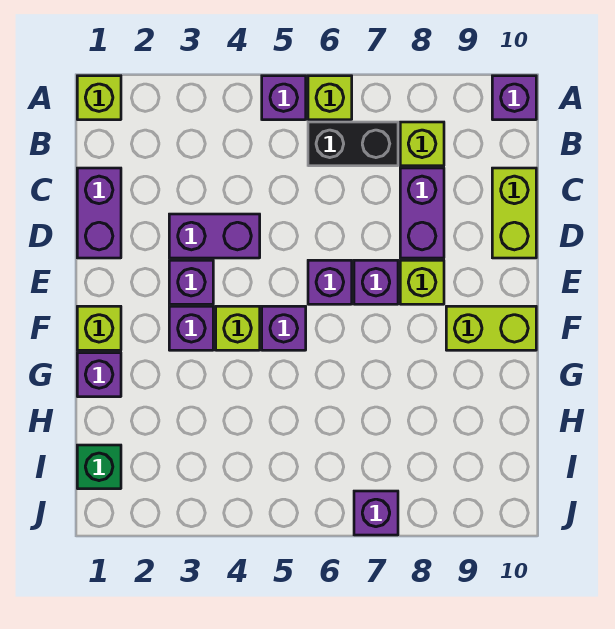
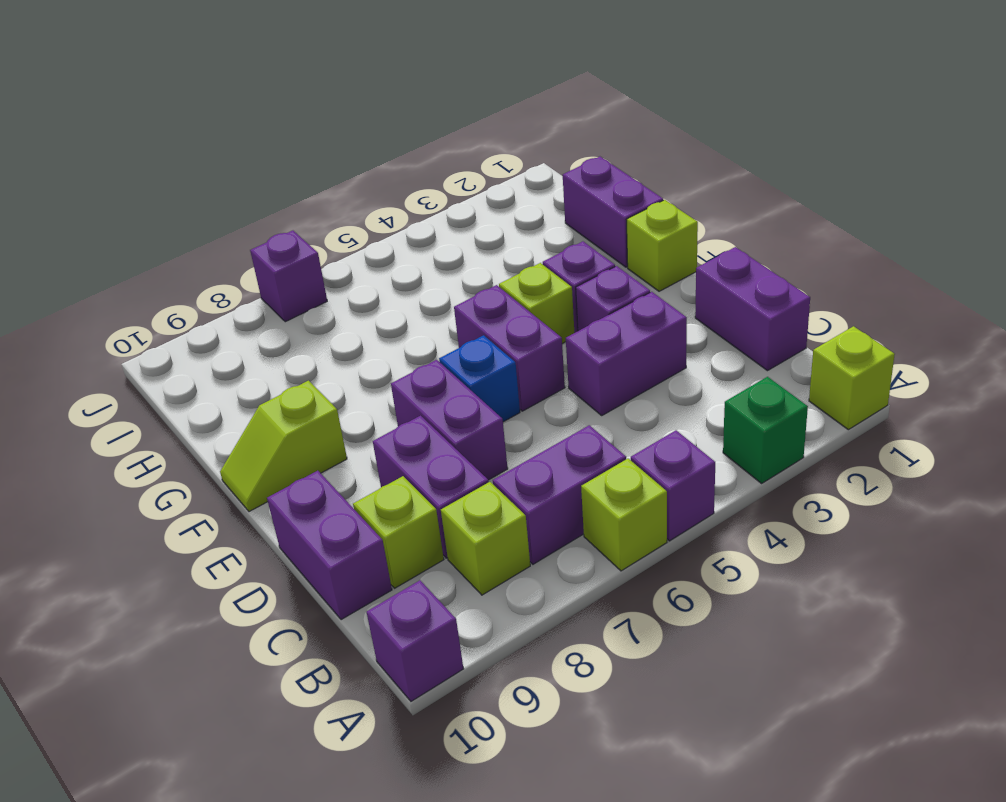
black brick B6:B7 level 1 -> purple brick B6:B7 level 1
lime brick C10:D10 level 1 -> purple brick C10:D10 level 1
purple brick E6 level 1 -> blue brick E6 level 1
purple brick E7 level 1 -> purple brick D7:E7 level 1
lime brick E8 level 1 -> lime brick C9 level 1
purple brick F5 level 1 -> purple brick E5:F5 level 1
lime brick F9:F10 level 1 -> lime slope F9:F10 level 1 top 9
purple brick G1 level 1 -> purple brick G1:H1 level 1
green brick I1 level 1 -> green brick A3 level 1

